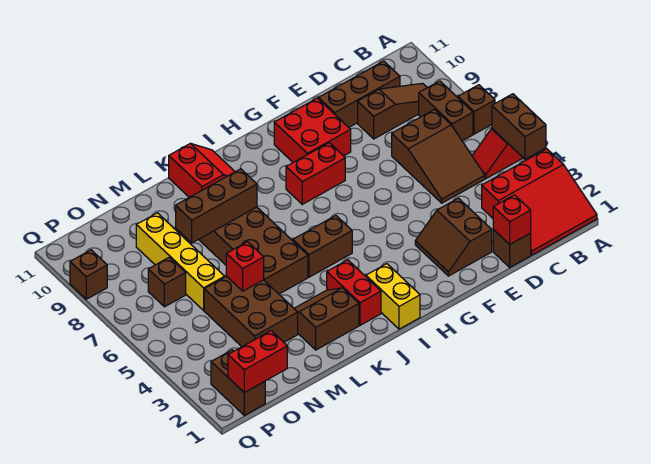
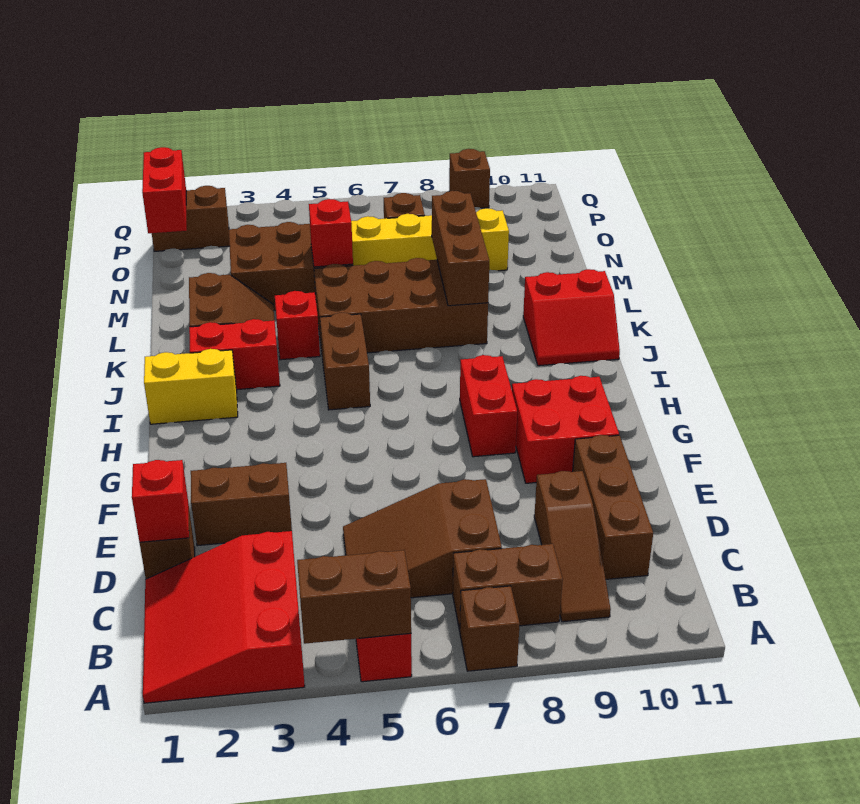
none -> red brick K4 level 1

